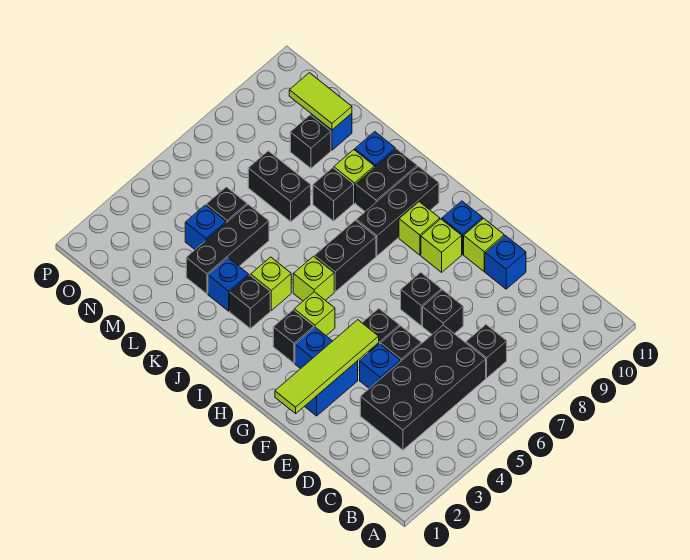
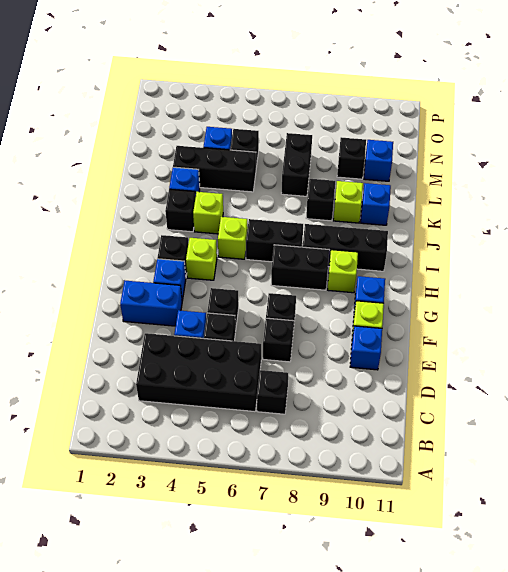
lime tile F1:F4 level 2 -> none
lime brick G9 level 1 -> none
black brick J9:J10 level 1 -> black brick H7:H8 level 1
lime tile M10:N10 level 2 -> none

